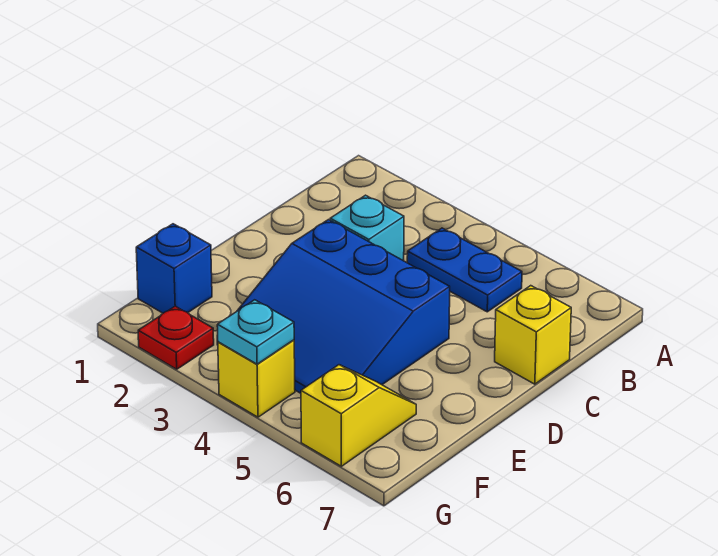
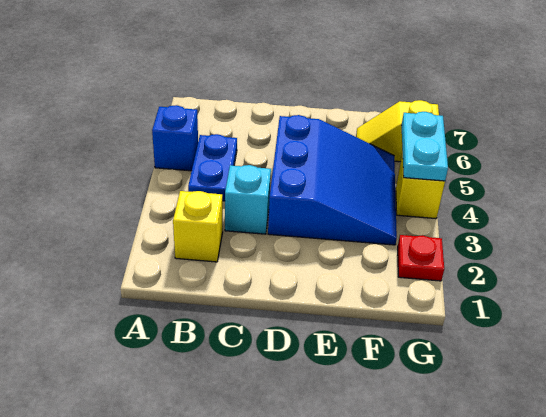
yellow brick C7 level 1 -> yellow brick B2 level 1
blue brick F1 level 1 -> blue brick A5 level 1
cyan plate G4 level 2 -> cyan plate G4:G5 level 2

